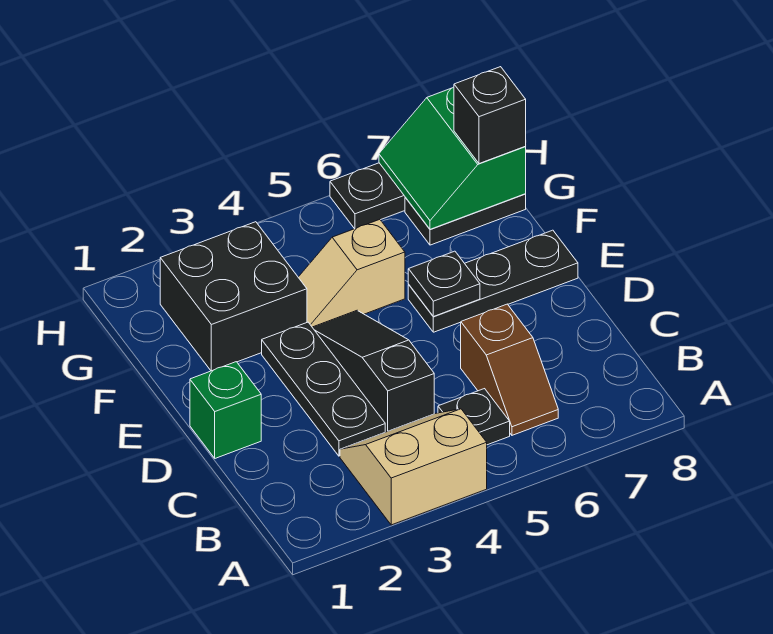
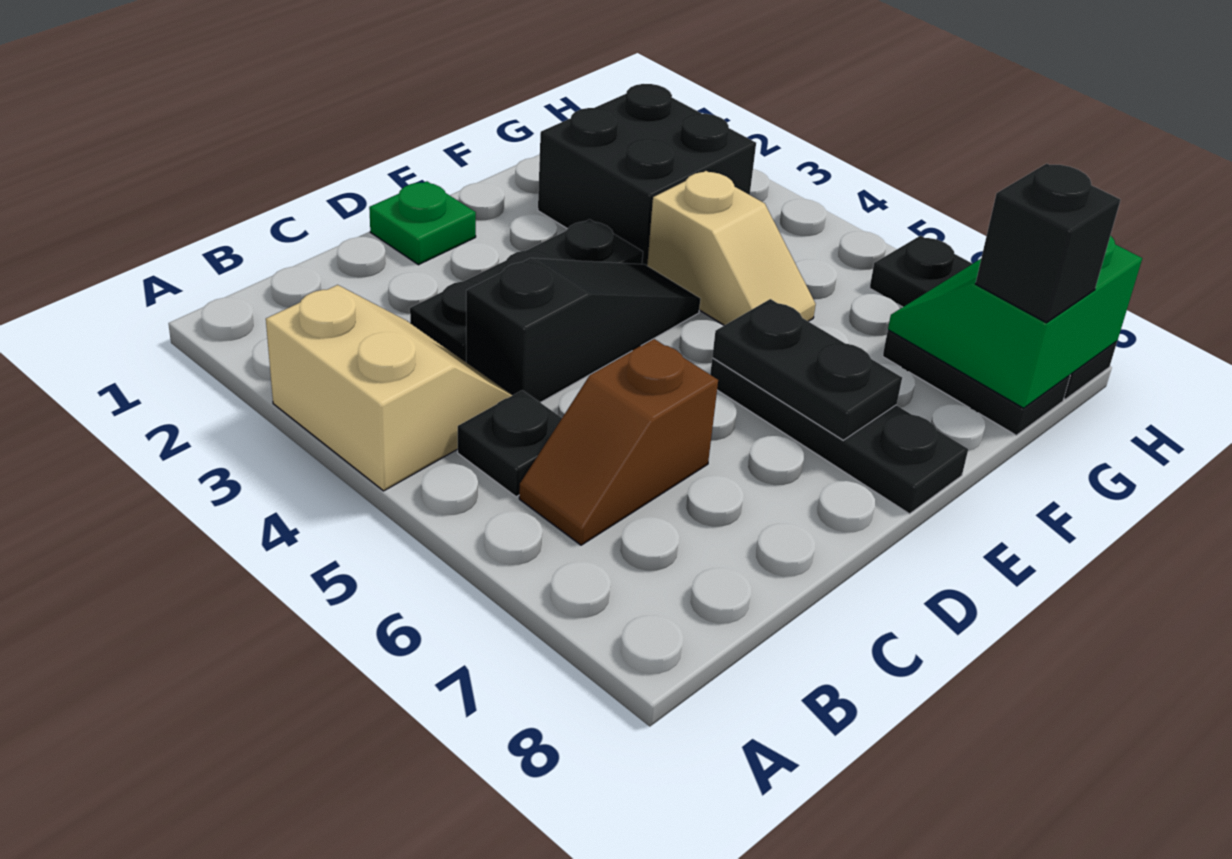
green brick D1 level 1 -> green plate D1 level 1
black plate E6 level 2 -> black plate E6:E7 level 2
tan slope F4:F5 level 1 top 5 -> tan slope F4:F5 level 1 top 4

